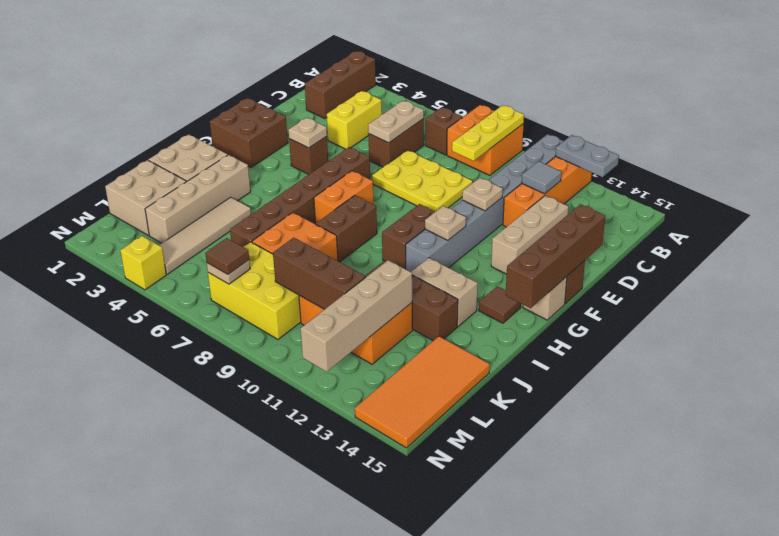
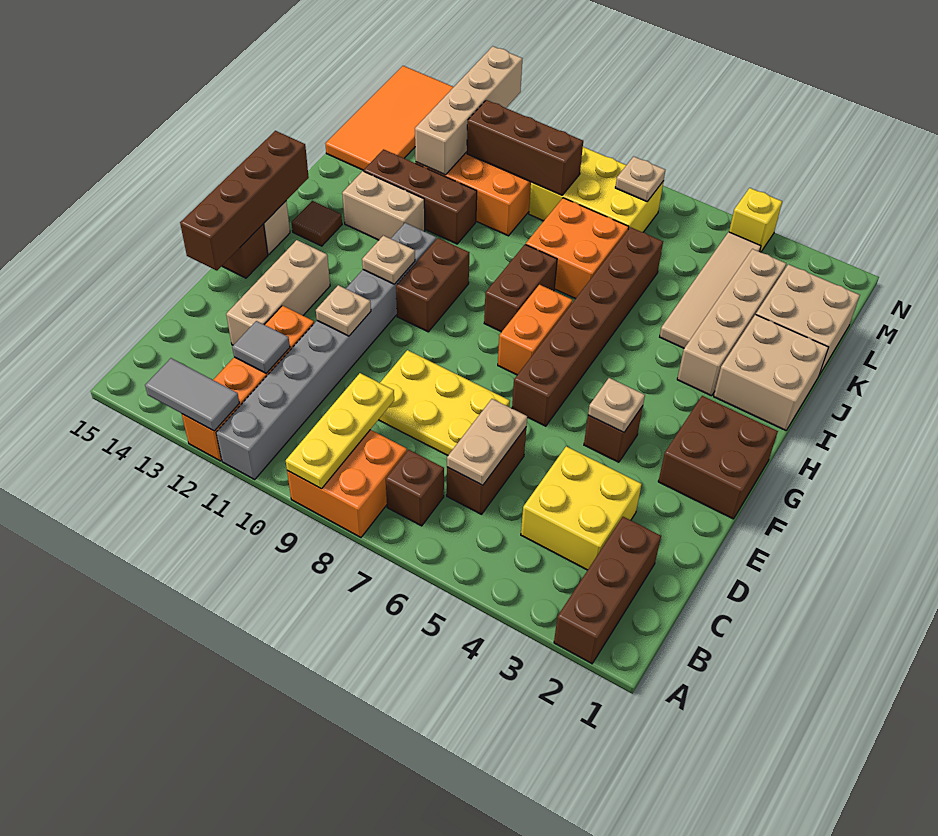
grey plate A12:A13 level 2 -> grey tile A12:A13 level 2
yellow brick C4:D4 level 1 -> yellow brick C3:D4 level 1
brown tile M7 level 3 -> none

